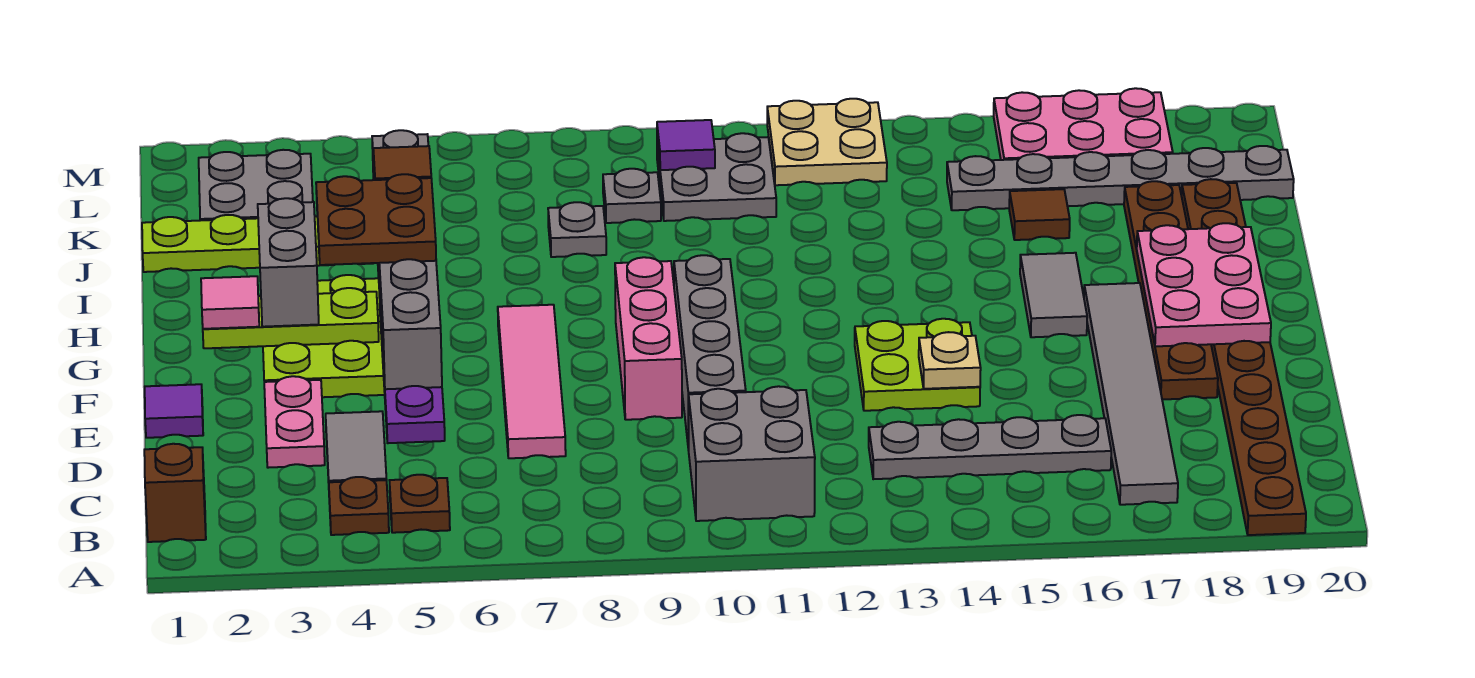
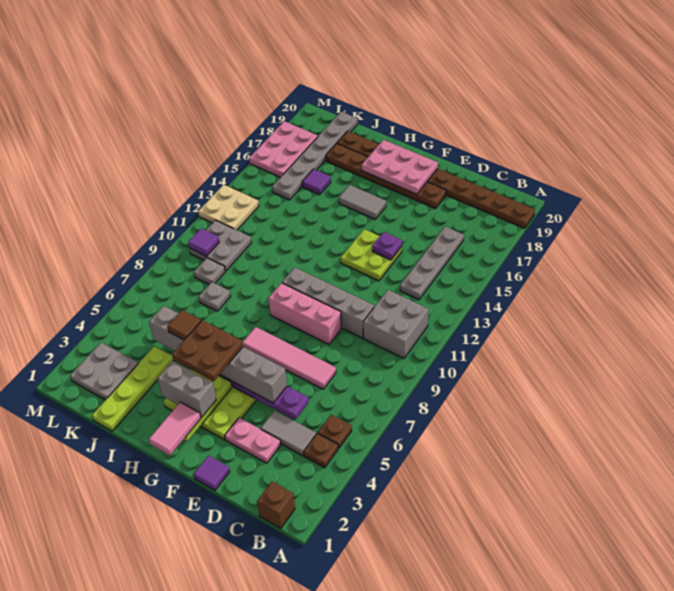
grey tile B17:G17 level 1 -> none
tan plate E14 level 2 -> purple plate E14 level 2
pink tile G2 level 3 -> pink tile G1:G2 level 3
brown tile J16 level 1 -> purple tile J16 level 1

